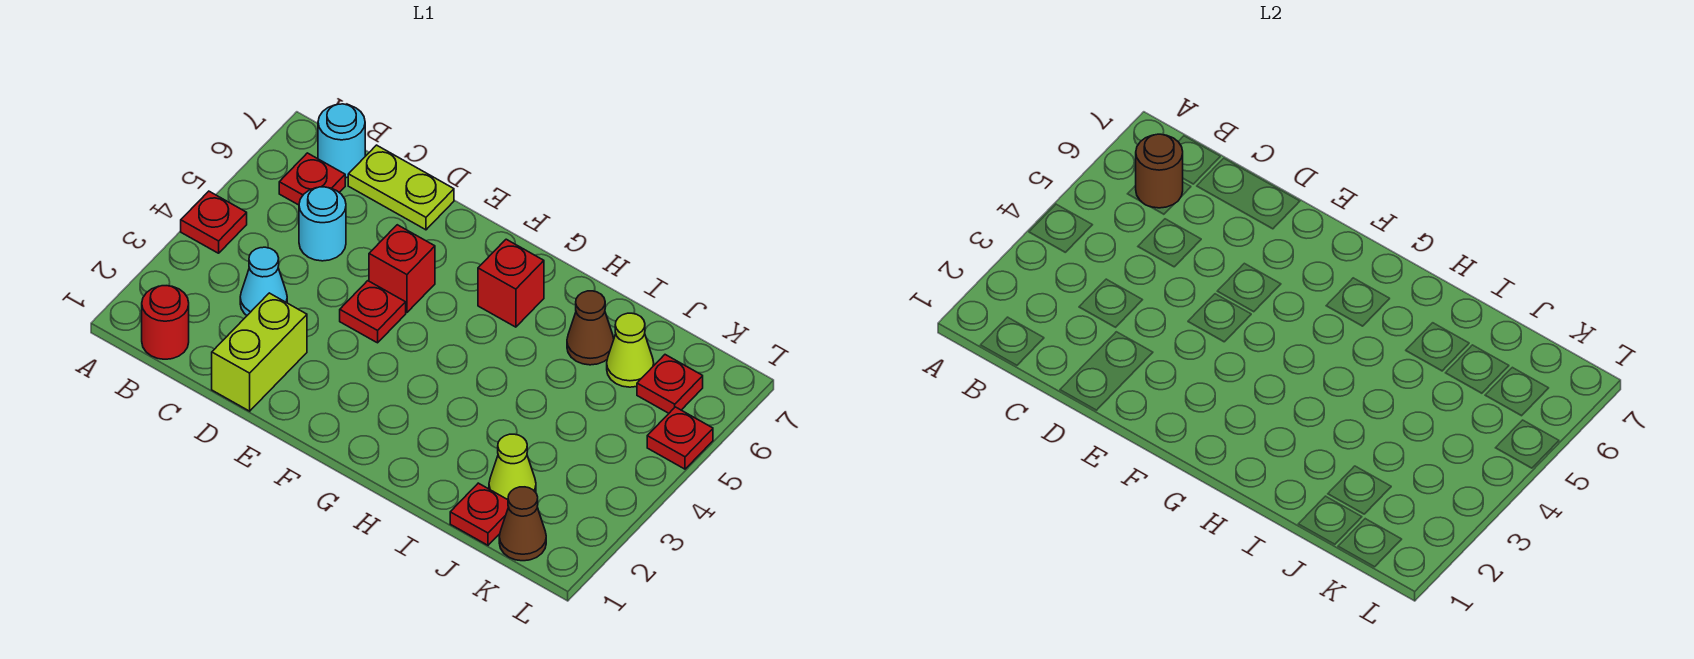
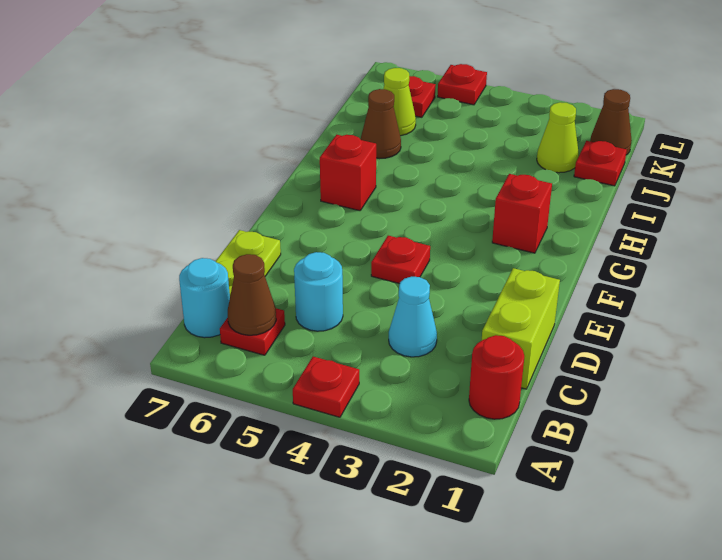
brown round brick B6 level 2 -> brown cone B6 level 2
lime brick D1:D2 level 1 -> lime brick C1:D1 level 1
red brick E5 level 1 -> red brick G2 level 1

